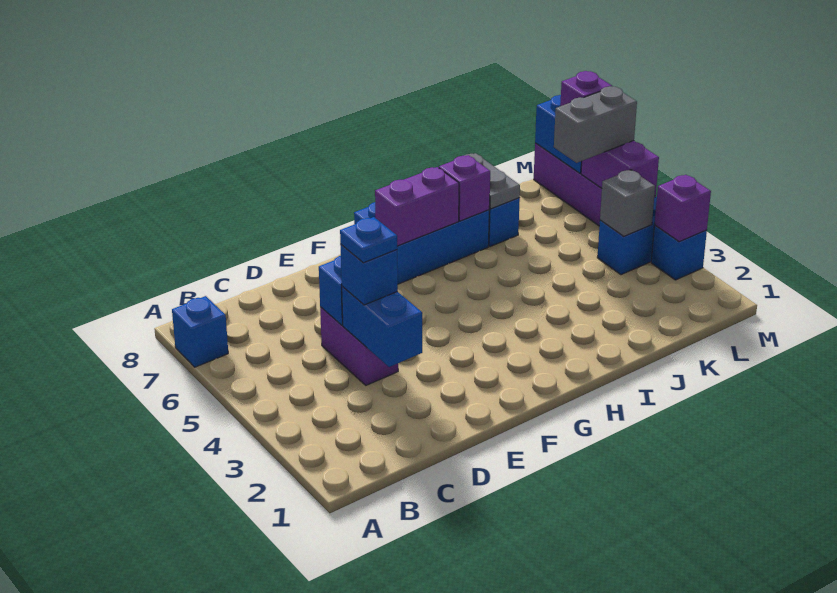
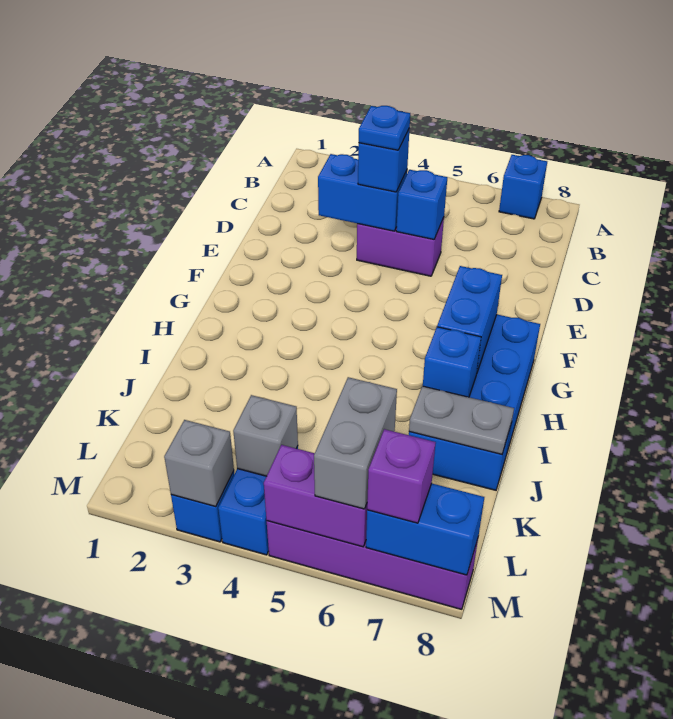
purple brick G7:H7 level 2 -> blue brick G7:H7 level 2
purple brick I7 level 2 -> blue brick I7 level 2
purple brick M3 level 2 -> grey brick M3 level 2

